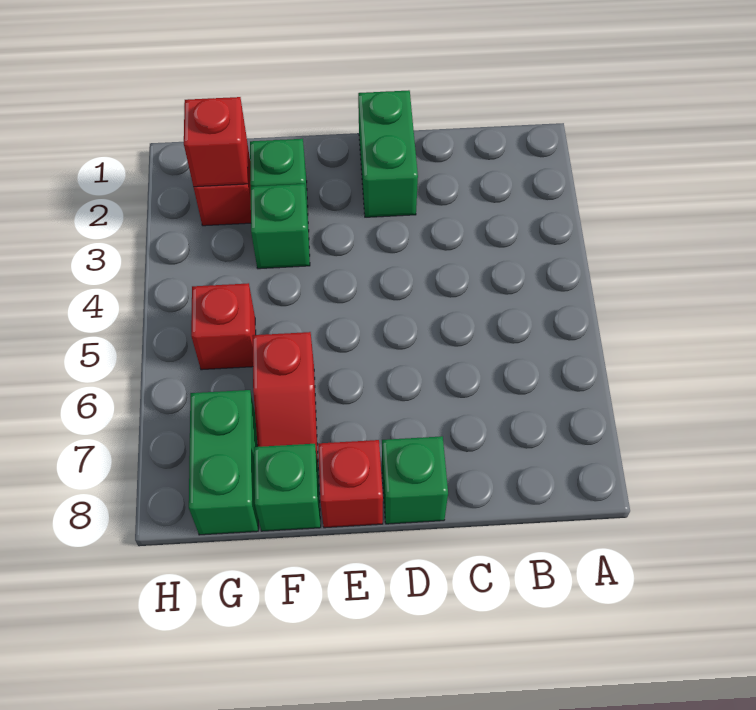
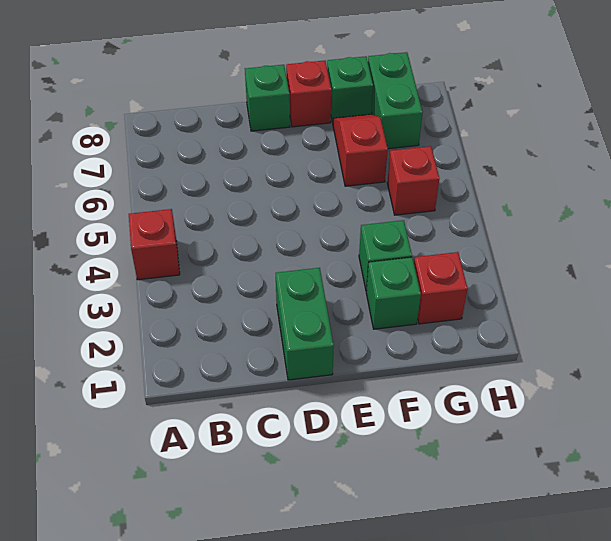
red brick G2 level 2 -> red brick A4 level 1

